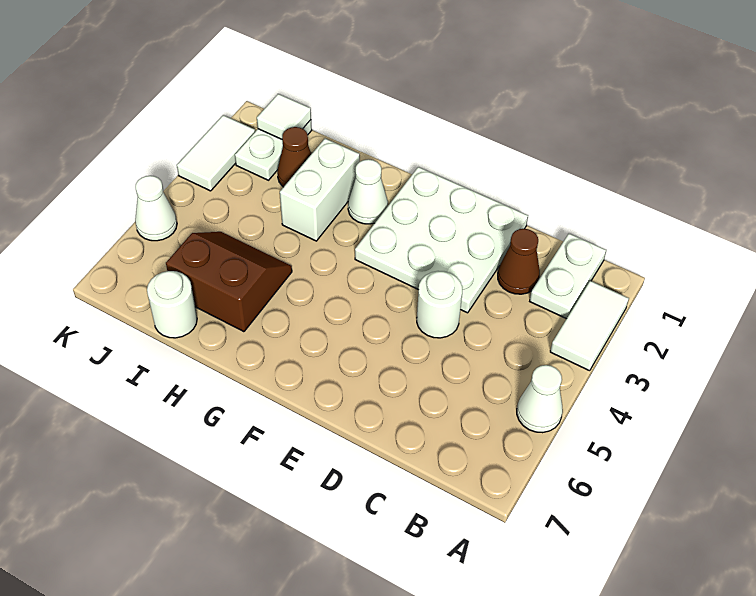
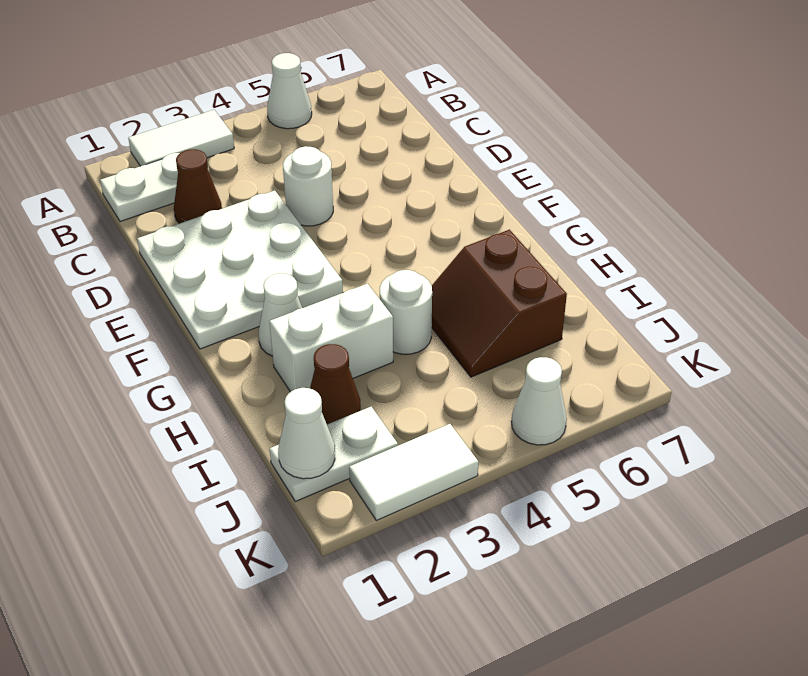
white round brick I7 level 1 -> white round brick H4 level 1
white tile J1 level 2 -> white cone J1 level 2

